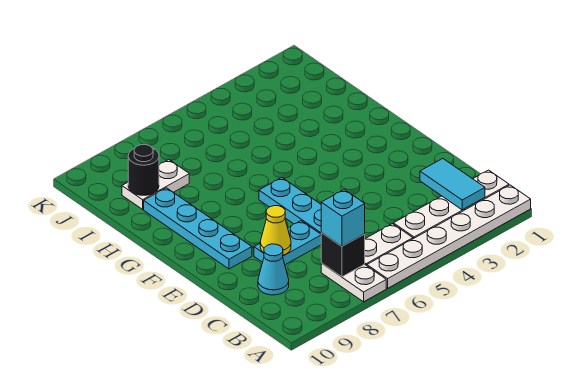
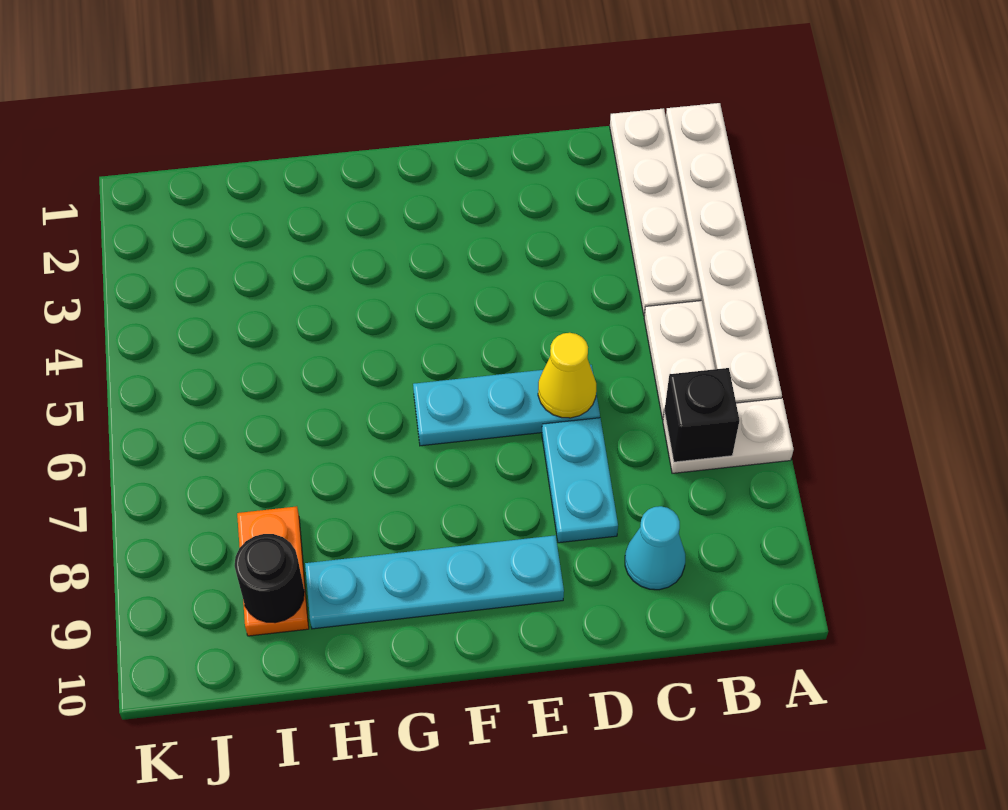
cyan tile B2:C2 level 2 -> none
cyan brick B7 level 3 -> none
yellow cone D8 level 2 -> yellow cone D6 level 2
white plate I8:I9 level 1 -> orange plate I8:I9 level 1

